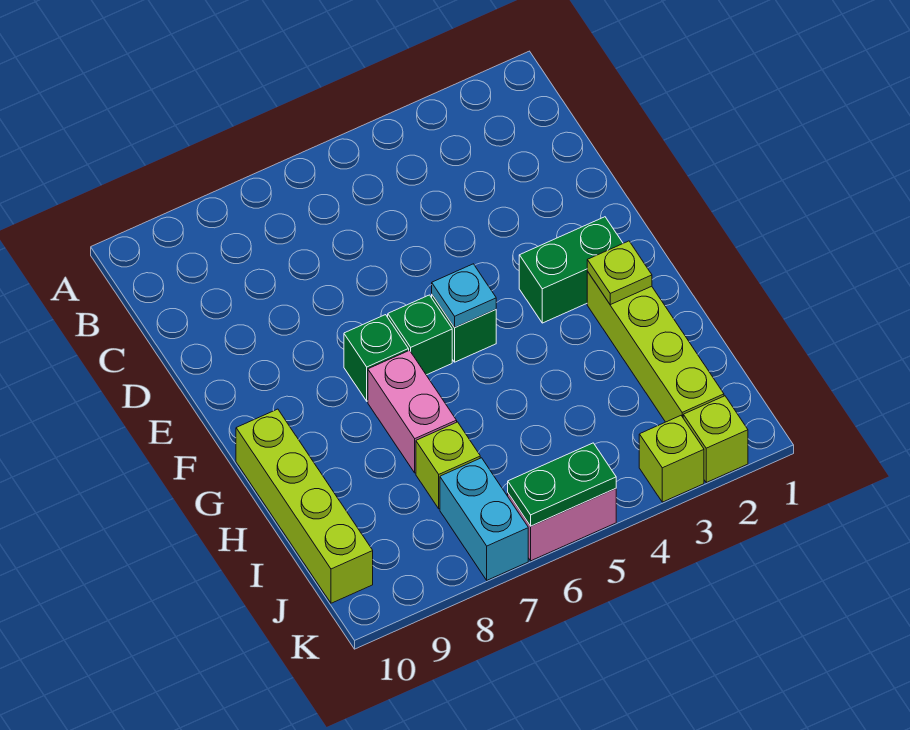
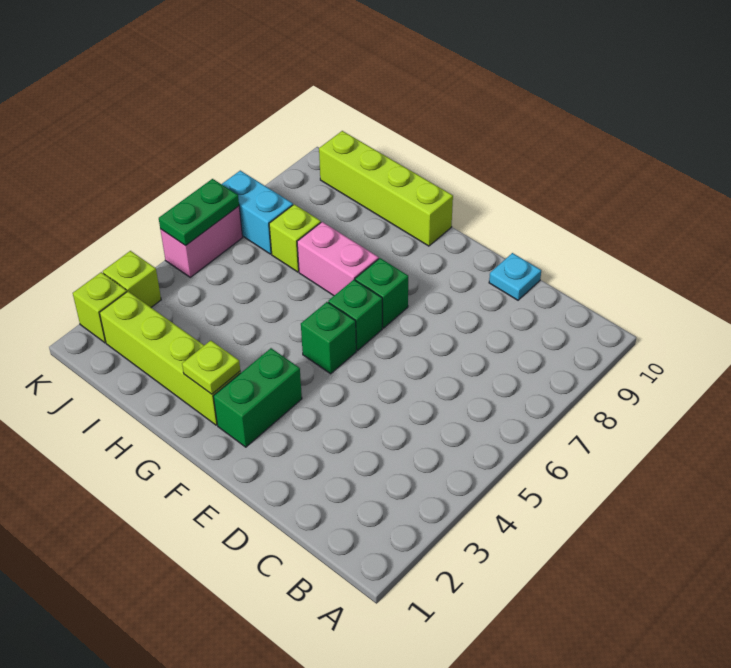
cyan plate F5 level 2 -> cyan plate D10 level 1

